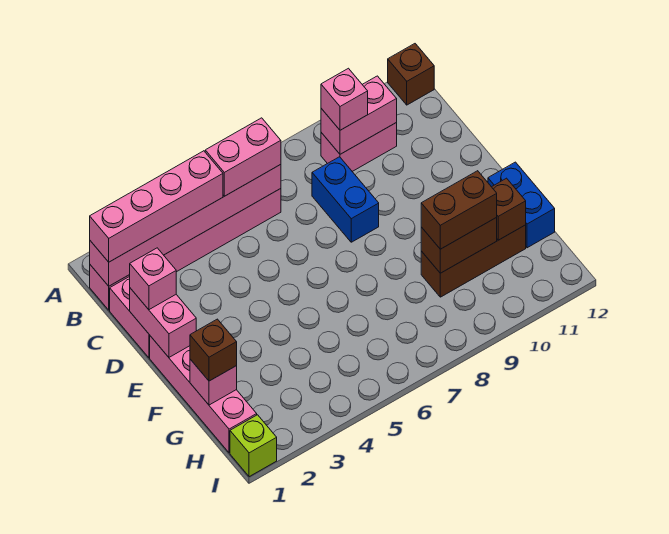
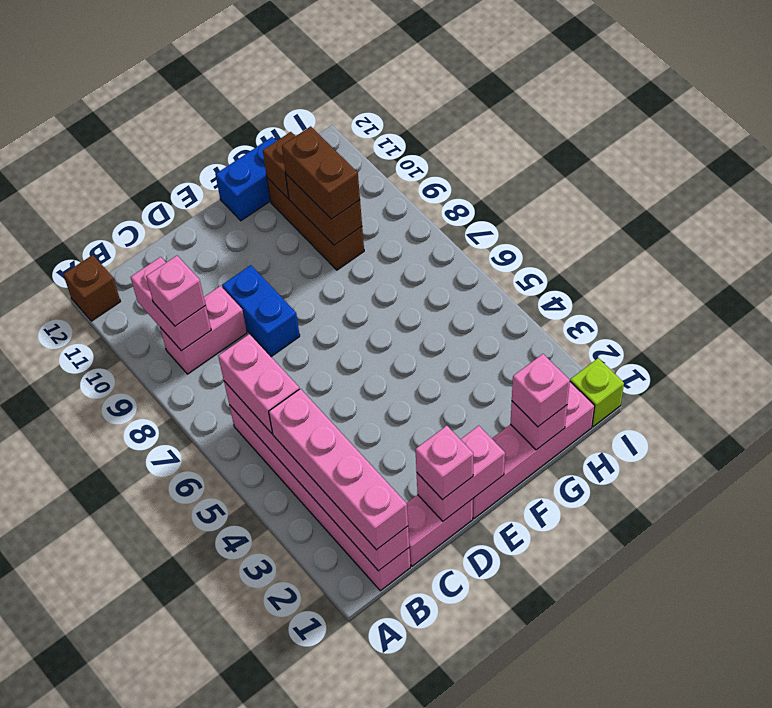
pink brick B9:B10 level 1 -> pink brick B9:C9 level 1
blue brick C8:D8 level 1 -> blue brick D8:D9 level 1
brown brick G1 level 3 -> pink brick G1 level 3

